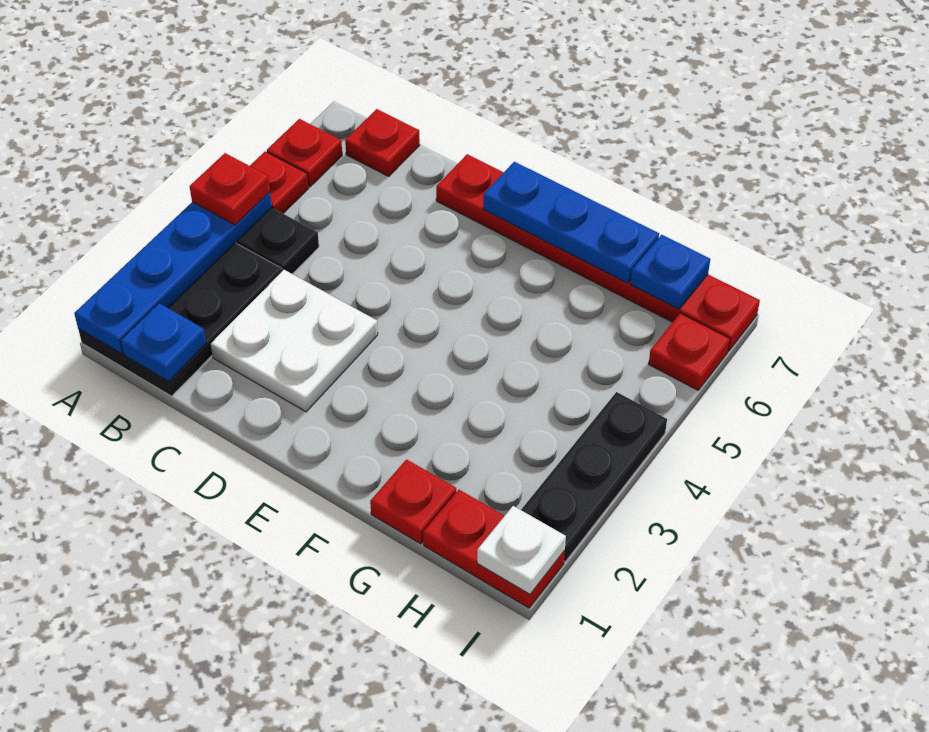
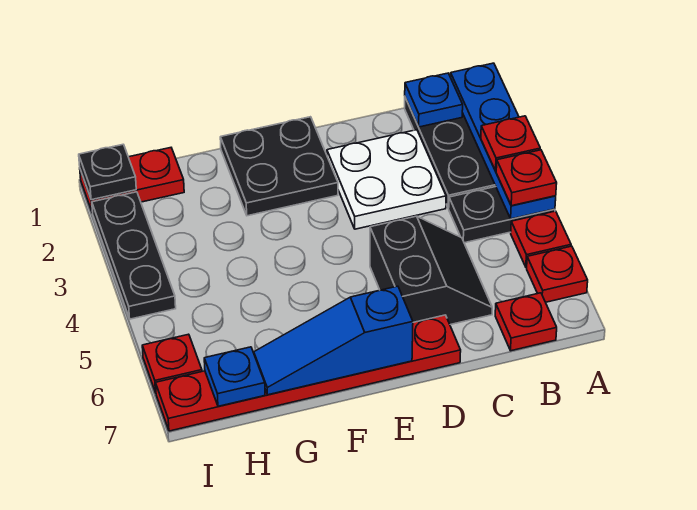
none -> black slope C5:D6 level 1 top D
none -> black plate E1:F2 level 1
blue plate E7:G7 level 2 -> blue slope E7:G7 level 2 top E
red plate G1 level 1 -> red plate A3 level 3
white plate I1 level 2 -> black plate I1 level 2

